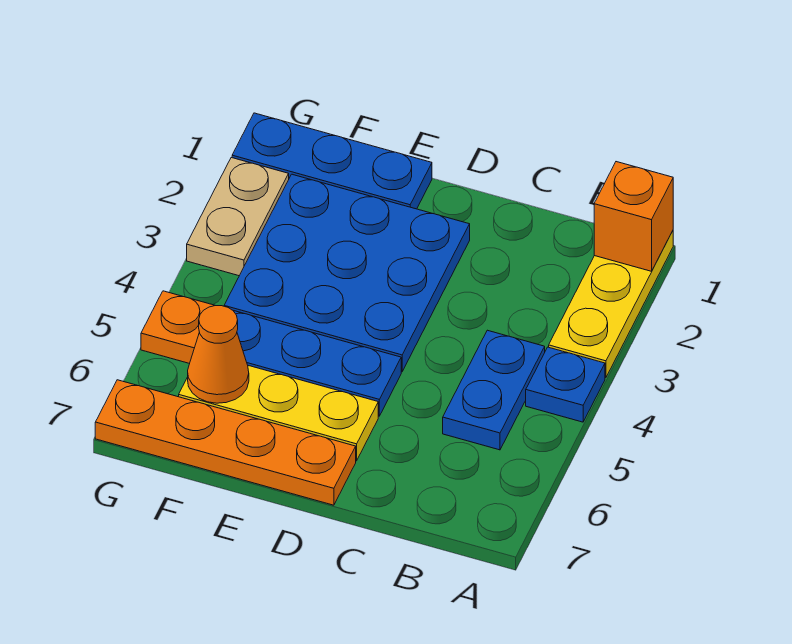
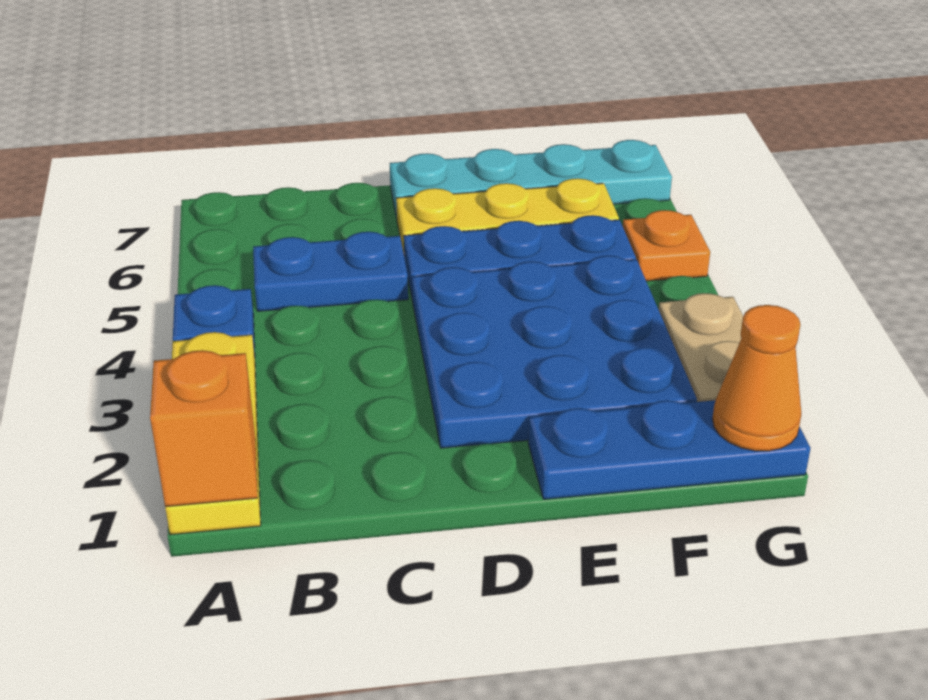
blue plate B4:B5 level 1 -> blue plate B5:C5 level 1
orange plate D7:G7 level 1 -> cyan plate D7:G7 level 1
orange cone F6 level 2 -> orange cone G1 level 2

